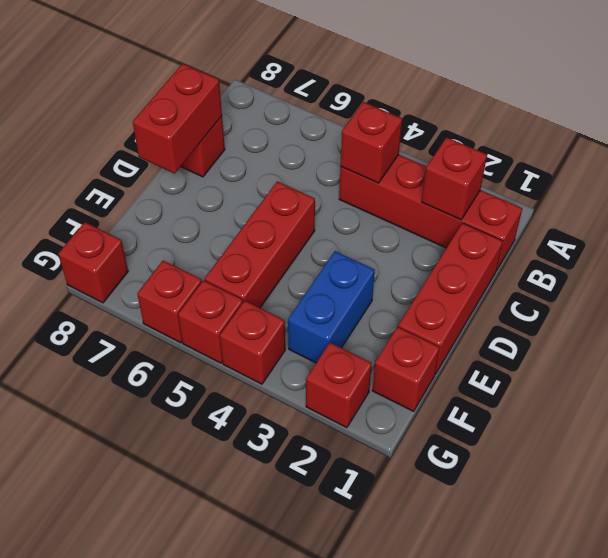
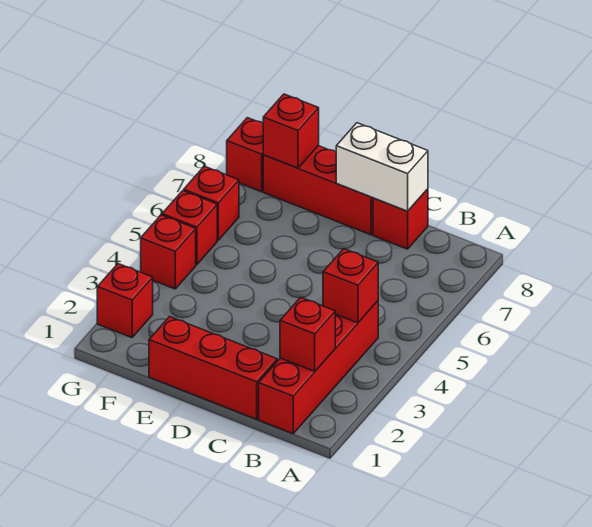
red brick C8:D8 level 2 -> white brick C8:D8 level 2
red brick D5:F5 level 1 -> red brick D8:F8 level 1
blue brick E3:F3 level 1 -> none
red brick F1 level 1 -> red brick F8 level 2

